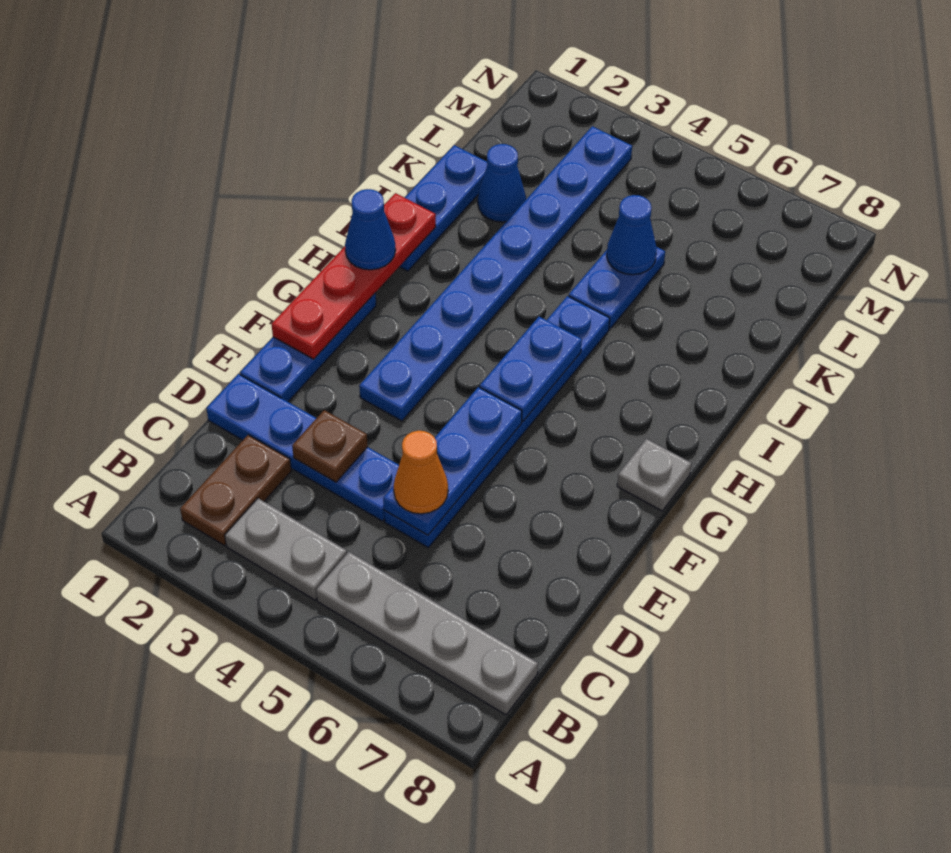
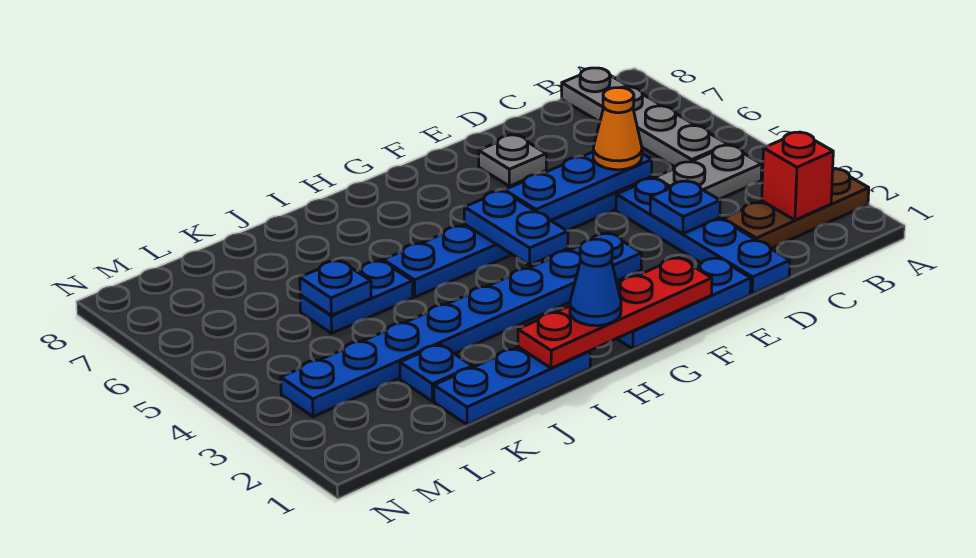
brown plate B2:C2 level 1 -> brown plate A2:C2 level 1
none -> red brick B2 level 2
grey plate B3:B4 level 1 -> grey plate B4:C4 level 1
brown plate D3 level 2 -> blue plate D3 level 2
blue plate G5:H5 level 2 -> blue plate G4:G5 level 2
grey plate G8 level 1 -> grey plate E7 level 1
blue cone K2 level 1 -> blue plate K2 level 1
blue cone K5 level 2 -> blue plate K5 level 2

